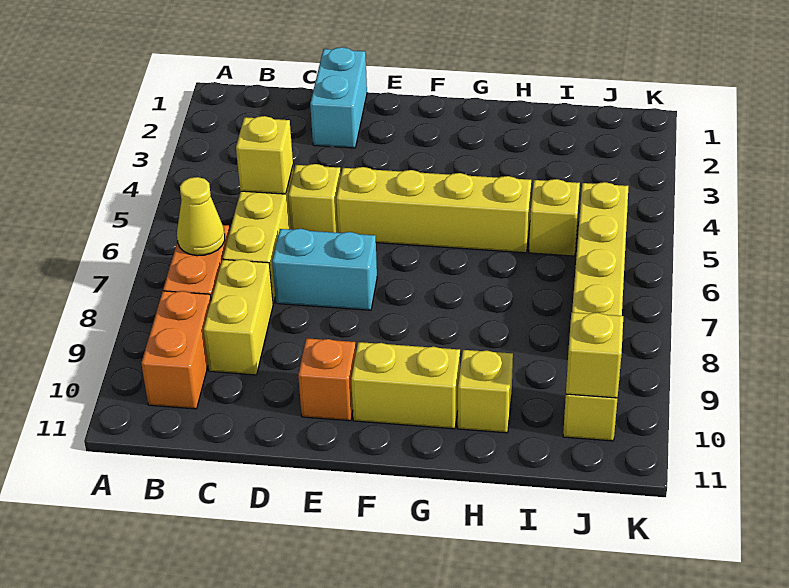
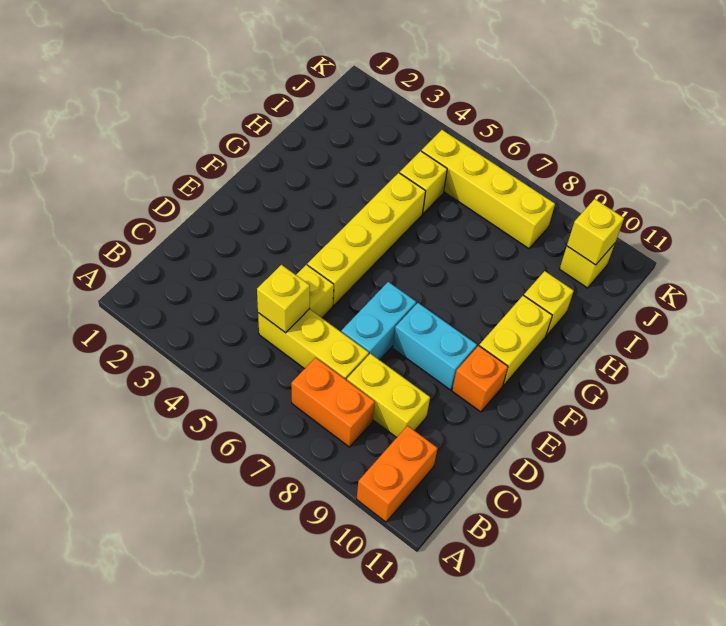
yellow cone B7 level 2 -> none
orange brick B9:B10 level 1 -> orange brick A10:B10 level 1
cyan brick D1:D2 level 1 -> cyan brick E8:E9 level 1

